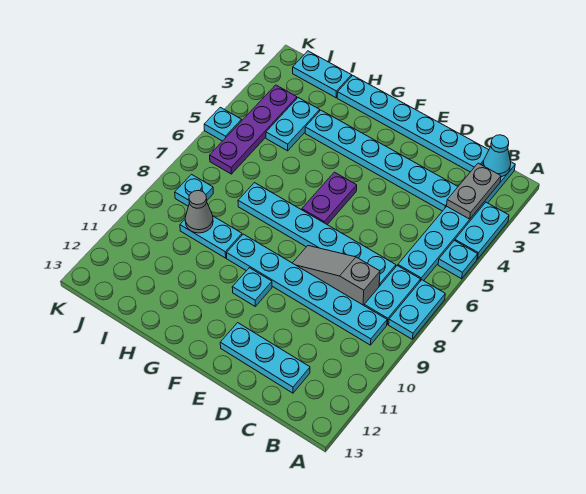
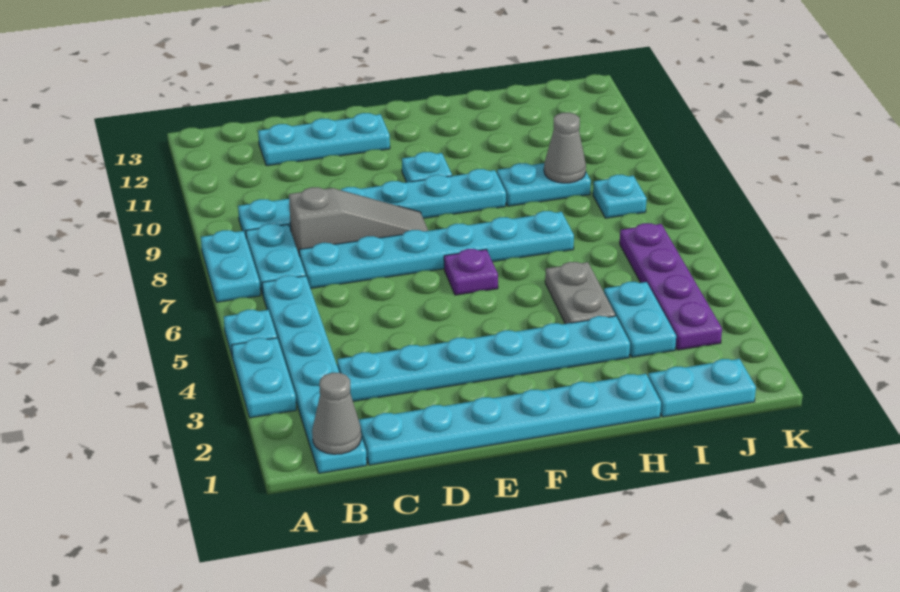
cyan cone B1 level 2 -> grey cone B1 level 2
grey plate B2:B3 level 2 -> grey plate H4:H5 level 1
purple plate F5:F6 level 1 -> purple plate F6 level 1
cyan plate K5 level 1 -> none

